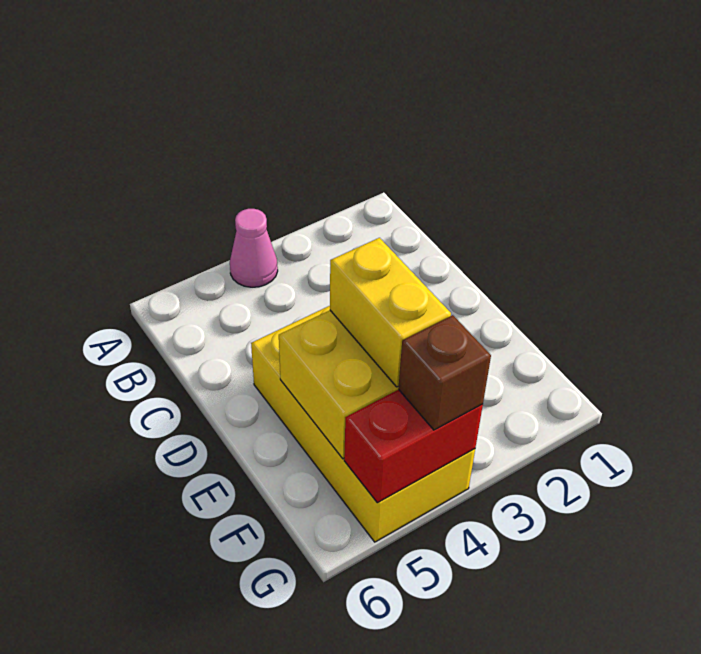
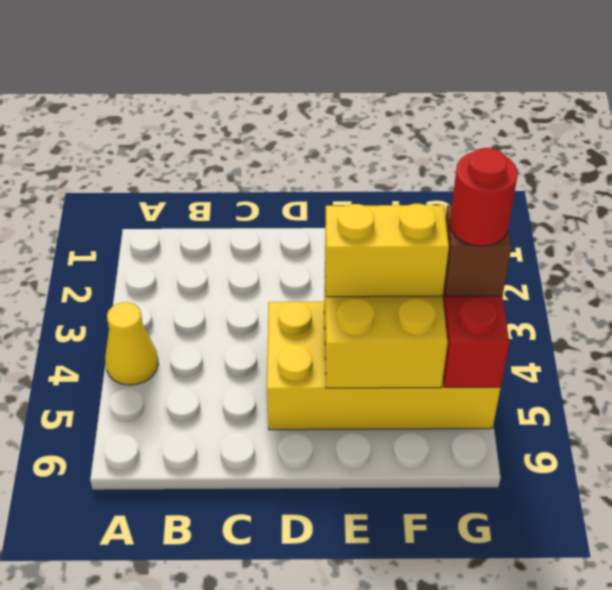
pink cone A4 level 1 -> yellow cone A4 level 1
none -> red round brick G4 level 4

